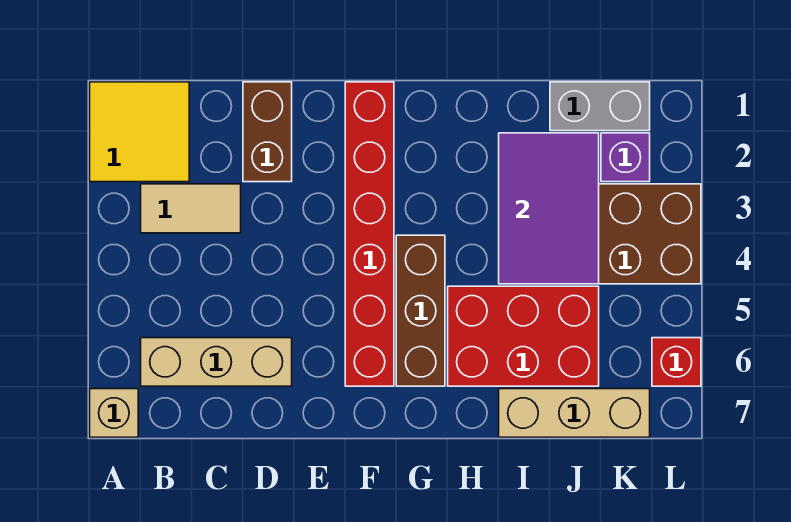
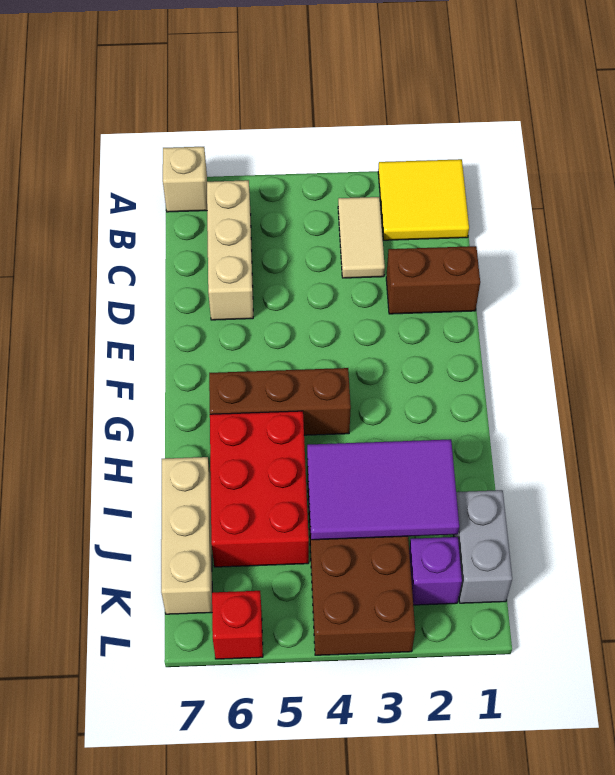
red brick F1:F6 level 1 -> none

